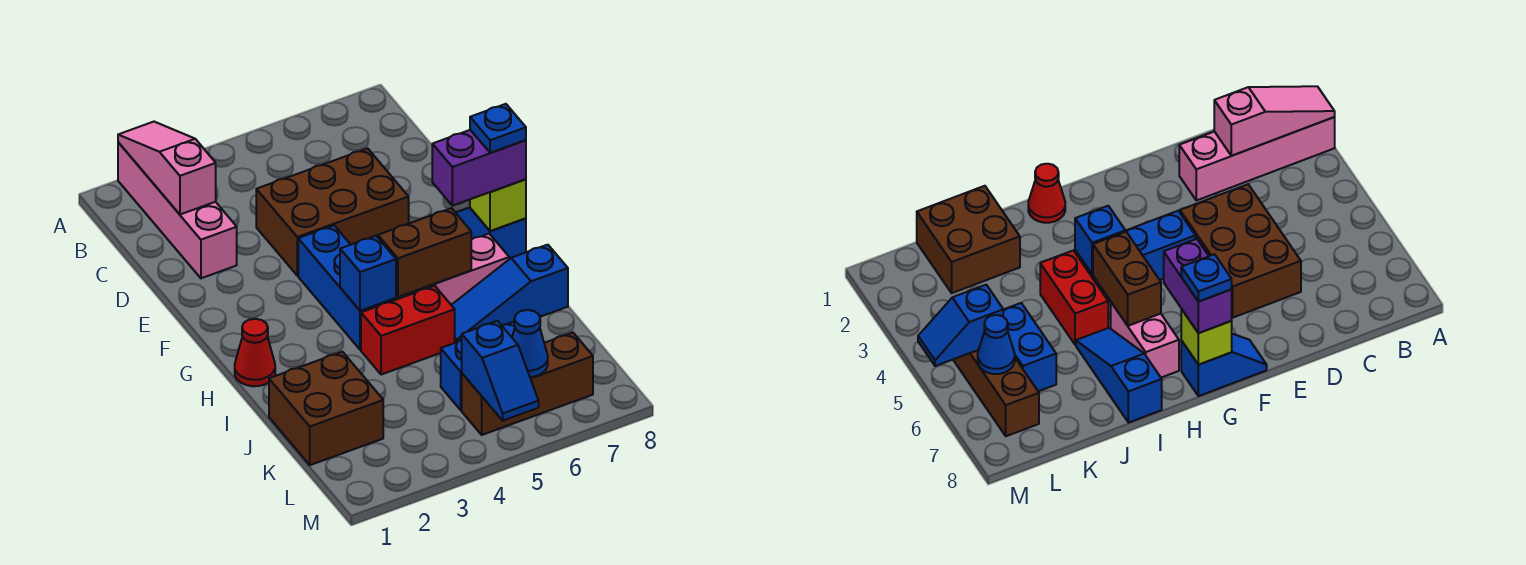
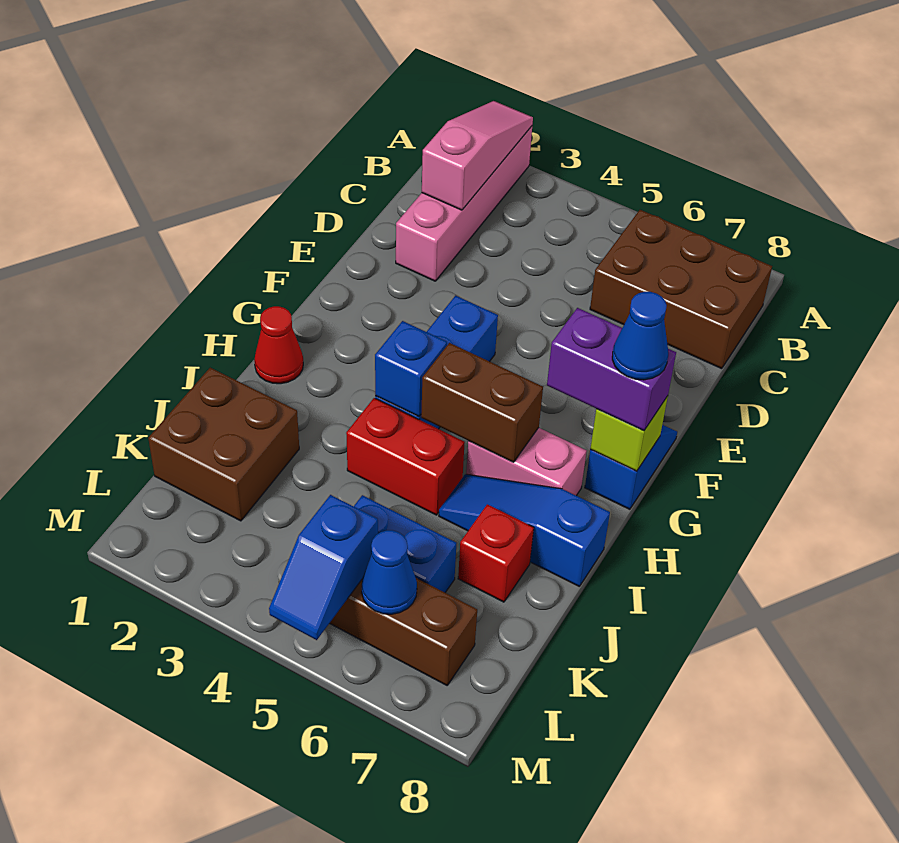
brown brick D4:E6 level 1 -> brown brick B6:C8 level 1
blue plate G8 level 4 -> blue cone G8 level 4
none -> red brick J7 level 1

